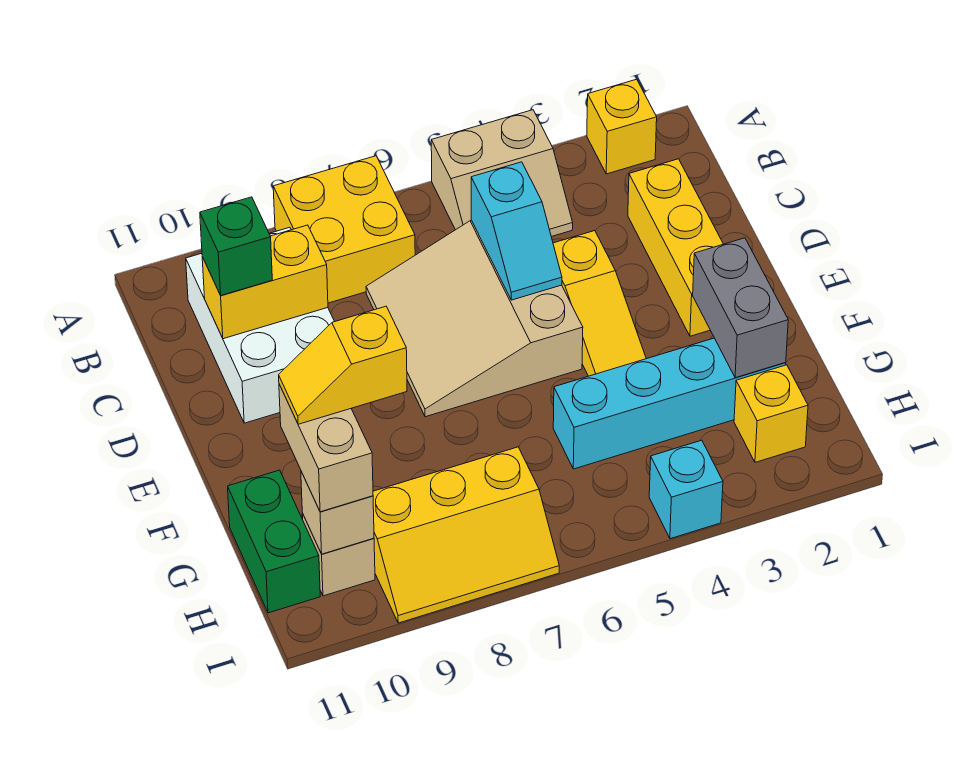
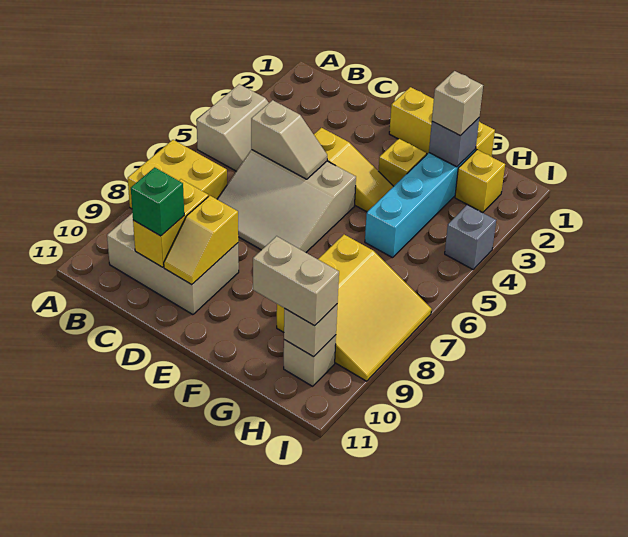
yellow brick A2 level 1 -> yellow brick F3 level 1
white brick B9:D10 level 1 -> tan brick B9:D10 level 1
yellow brick C2:E2 level 1 -> yellow brick E1:G1 level 1
cyan slope C5:D5 level 2 top C -> tan slope C5:D5 level 2 top C
grey brick F2:G2 level 2 -> grey brick G2 level 2
none -> tan brick G2 level 3
yellow slope G9:G10 level 4 top 9 -> yellow slope D9:D10 level 2 top 9
green brick G11:H11 level 1 -> none
yellow slope H7:I9 level 1 top H -> yellow slope G7:I9 level 1 top G
cyan brick I4 level 1 -> grey brick I4 level 1

